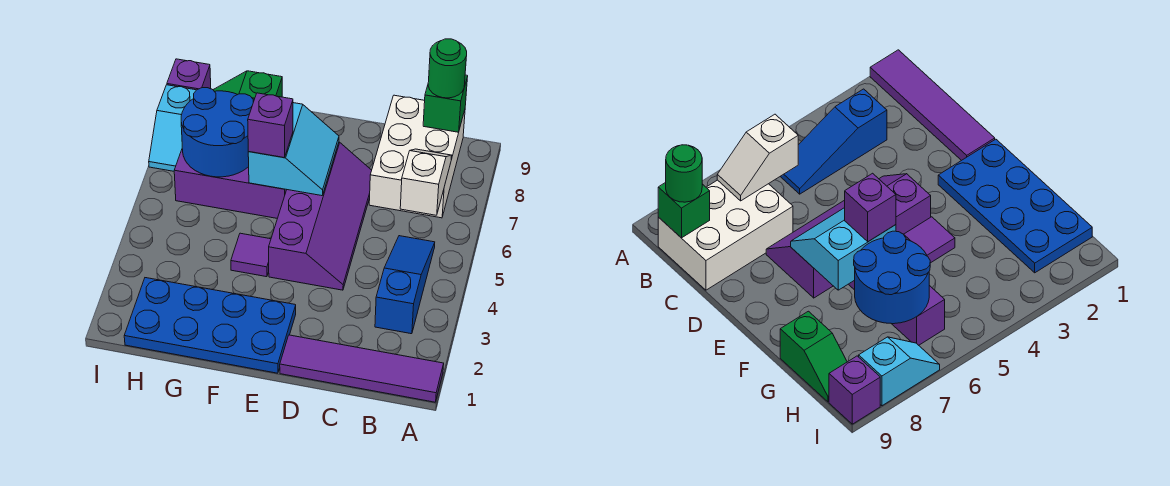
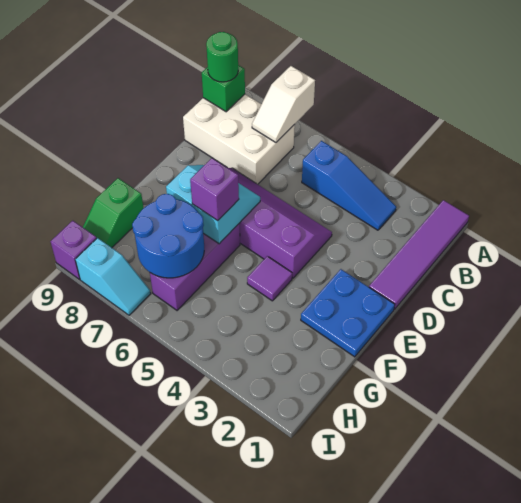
blue slope B3:B5 level 1 top 3 -> blue slope B3:B5 level 1 top 5
white slope B6:B7 level 2 top 6 -> white slope A7:B7 level 2 top A
blue plate E1:H2 level 1 -> blue plate E1:F2 level 1

